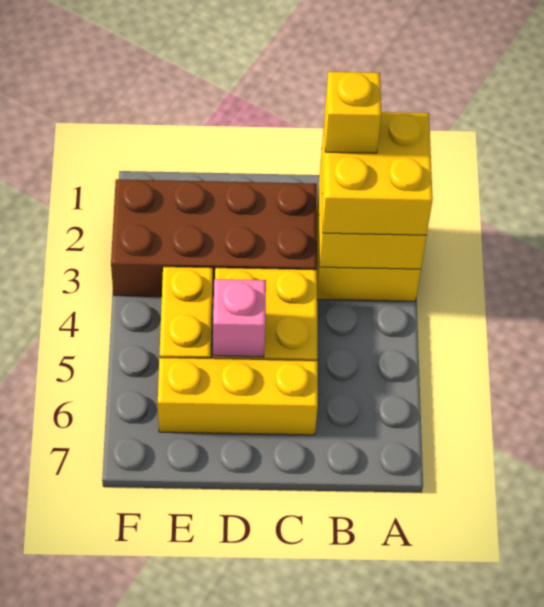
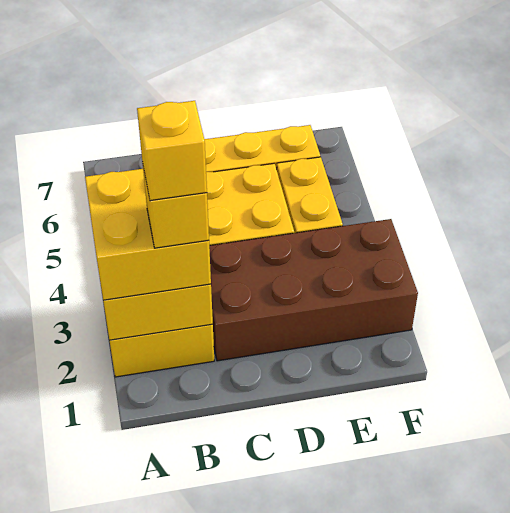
none -> yellow brick B2 level 5
pink brick D5 level 2 -> none

